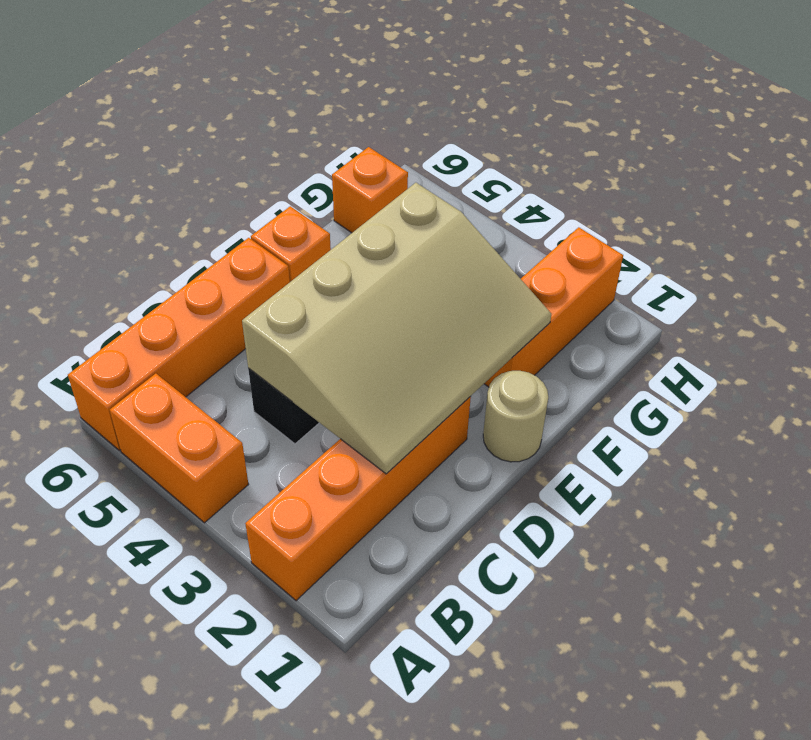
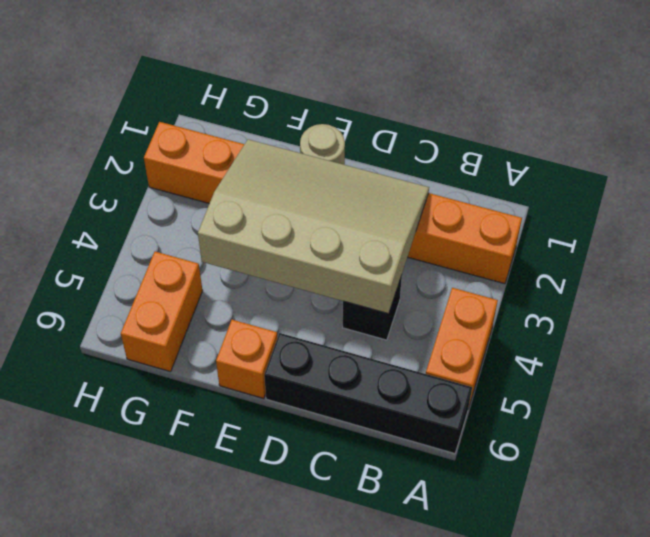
orange brick A6:D6 level 1 -> black brick A6:D6 level 1
orange brick G6 level 1 -> orange brick G5:G6 level 1

